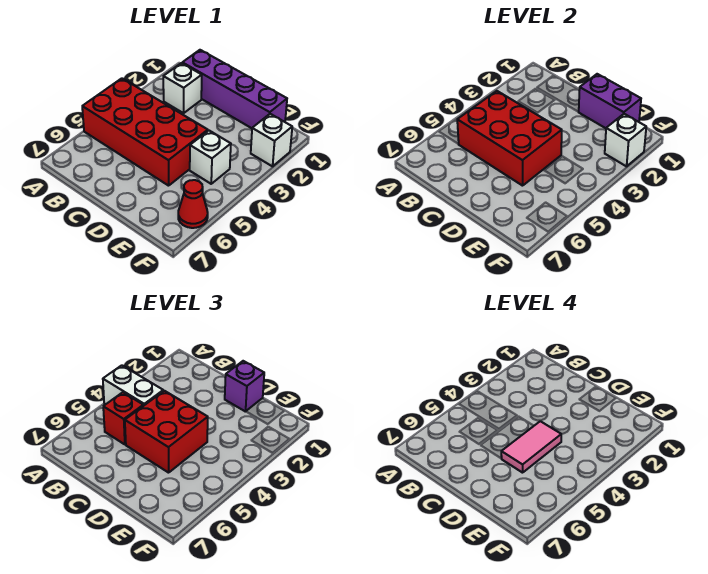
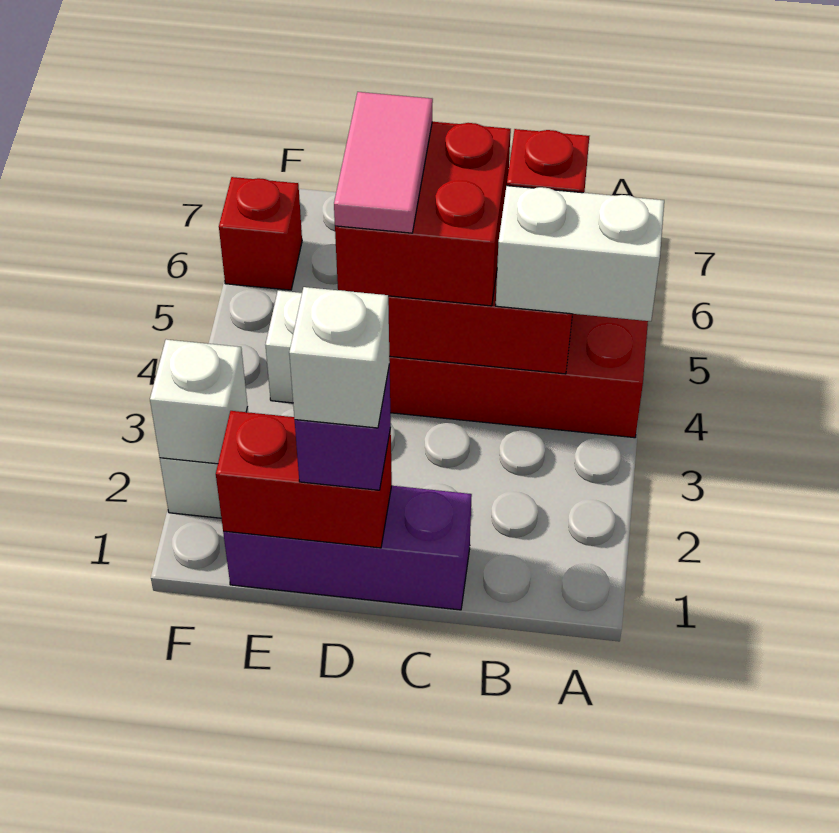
purple brick B1:E1 level 1 -> purple brick C1:E1 level 1
white brick B2 level 1 -> white brick D1 level 4
purple brick D1:E1 level 2 -> red brick D1:E1 level 2
red cone F6 level 1 -> red brick F6 level 1

